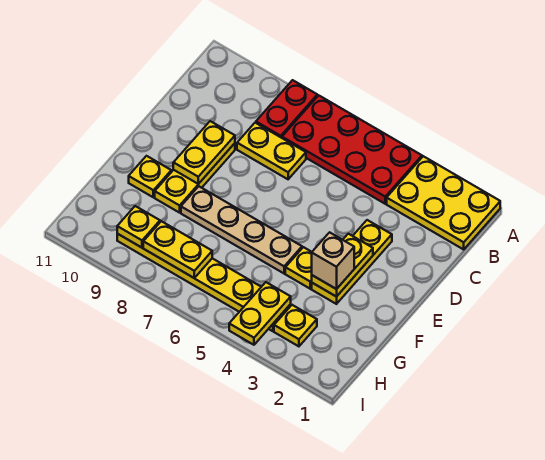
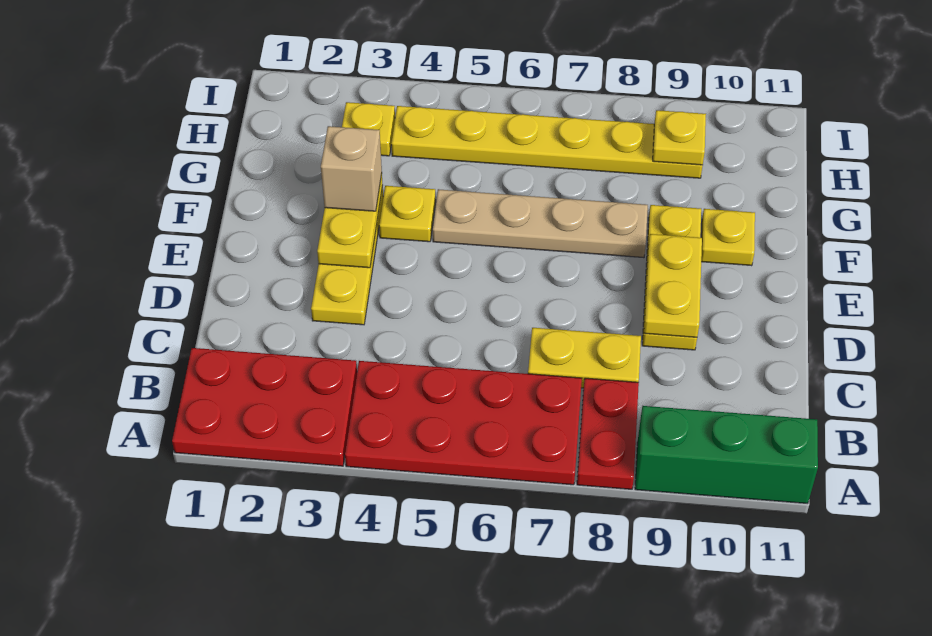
yellow plate A1:B3 level 1 -> red plate A1:B3 level 1
none -> green brick A9:A11 level 1
yellow plate H4:I4 level 2 -> none
yellow plate H7:H8 level 2 -> none

